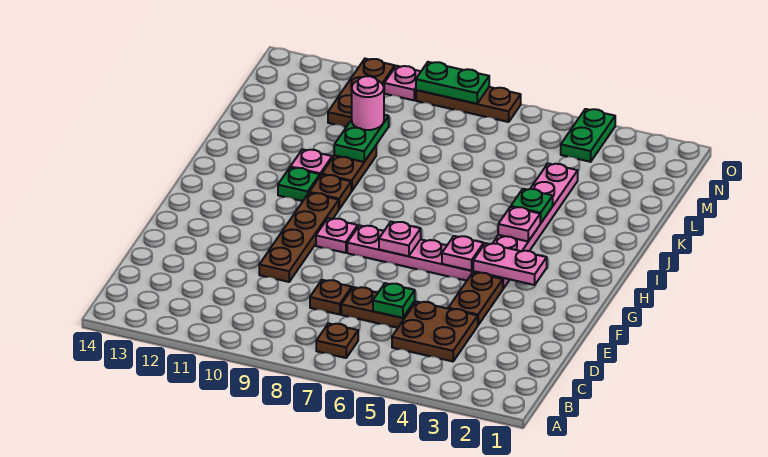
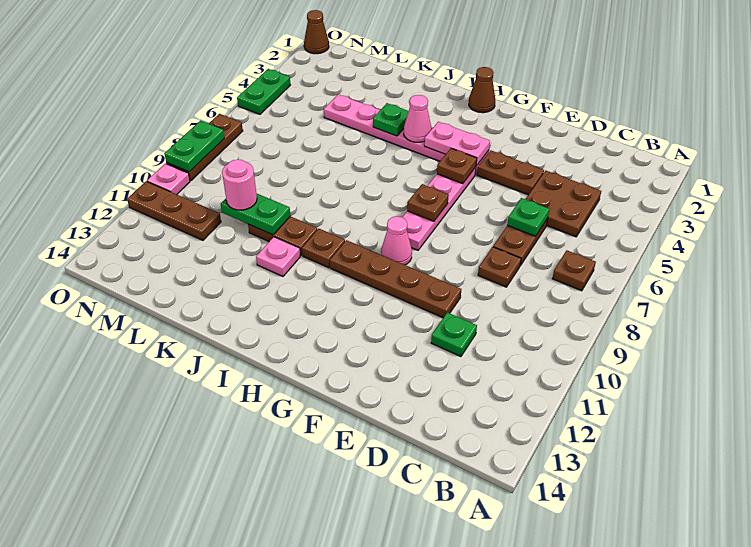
pink plate G3:G4 level 2 -> pink plate G4:H4 level 2
pink plate G5 level 2 -> brown plate G5 level 2
pink plate G7 level 2 -> brown plate G7 level 2
pink plate G9 level 1 -> pink cone G9 level 1
none -> brown cone H1 level 1
pink plate I4 level 2 -> pink cone I4 level 2
green plate I11 level 1 -> green plate D11 level 1
green plate N4:O4 level 1 -> green plate O4:O5 level 1
none -> brown cone O1 level 1

